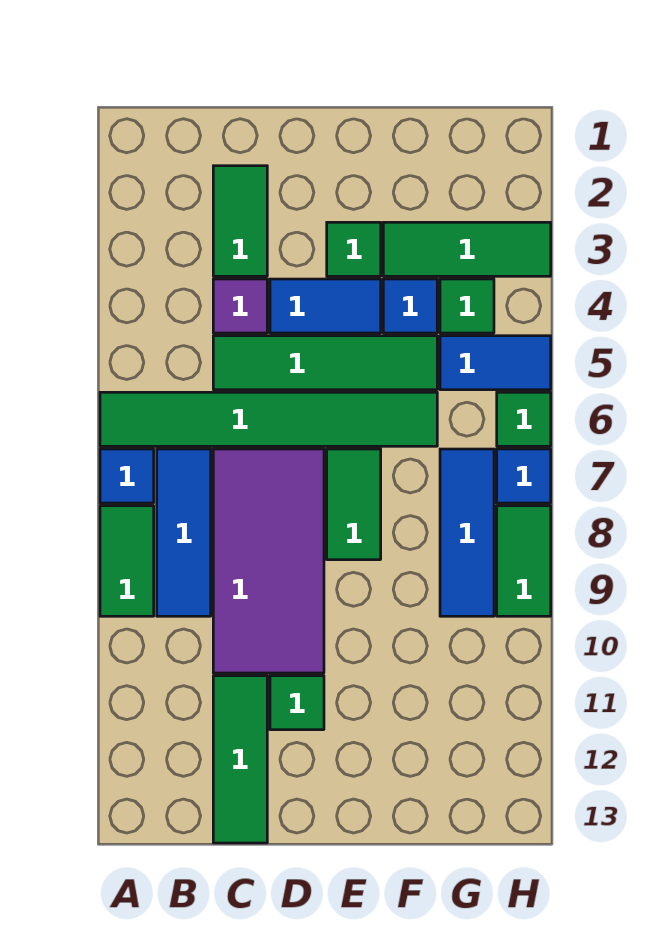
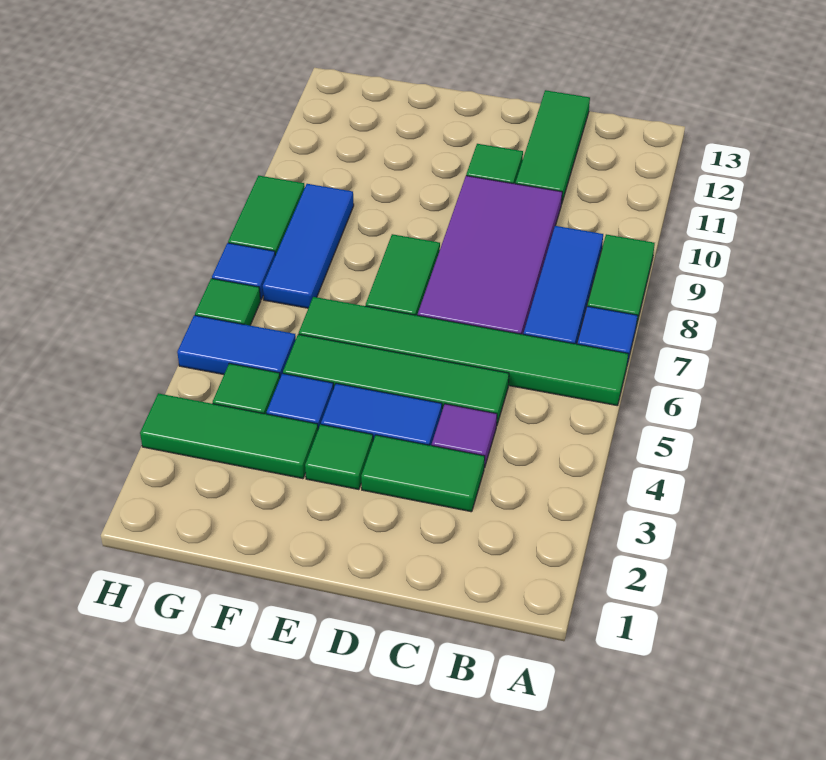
green tile C2:C3 level 1 -> green tile C3:D3 level 1

